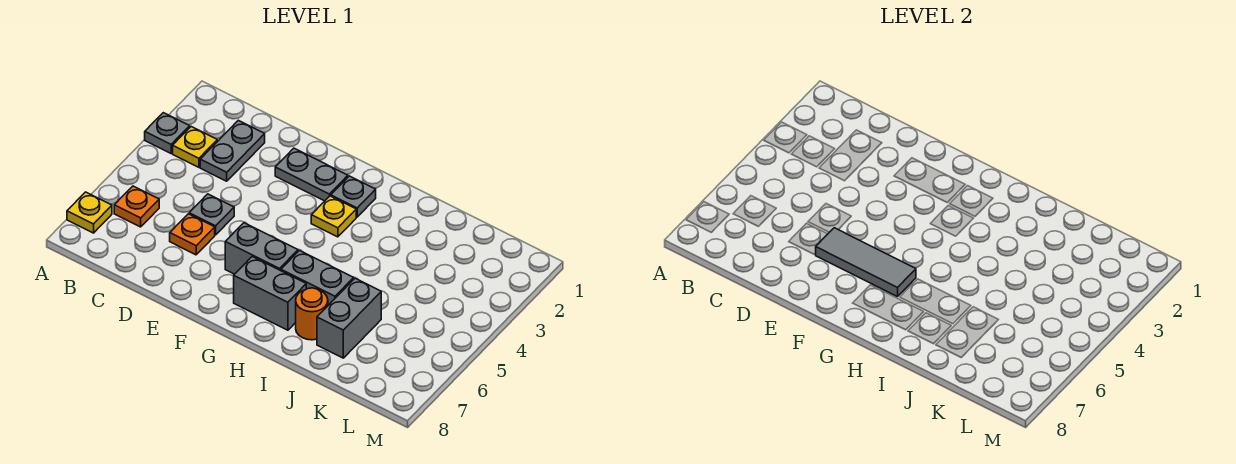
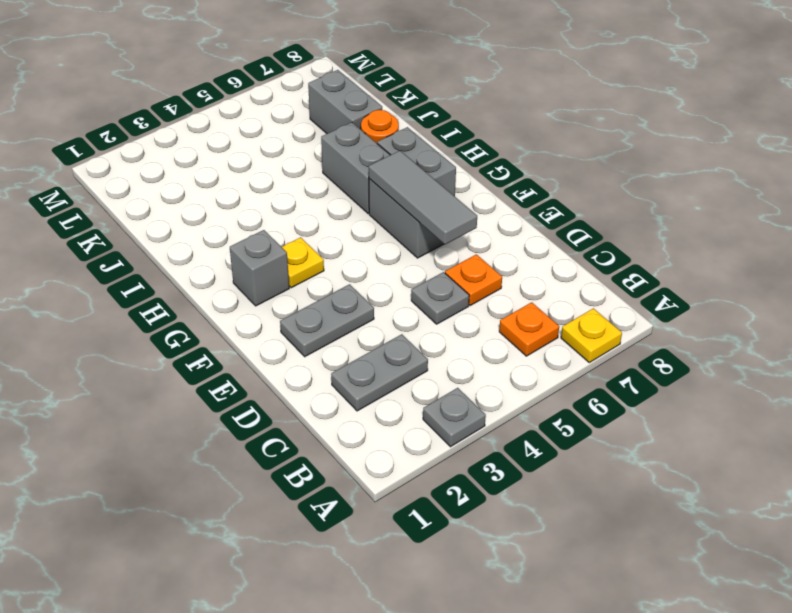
yellow plate B3 level 1 -> none
grey plate E2:F2 level 1 -> grey plate E2:E3 level 1
grey plate G2 level 1 -> grey brick G2 level 1
grey brick J6:J7 level 1 -> grey brick J7:K7 level 1

